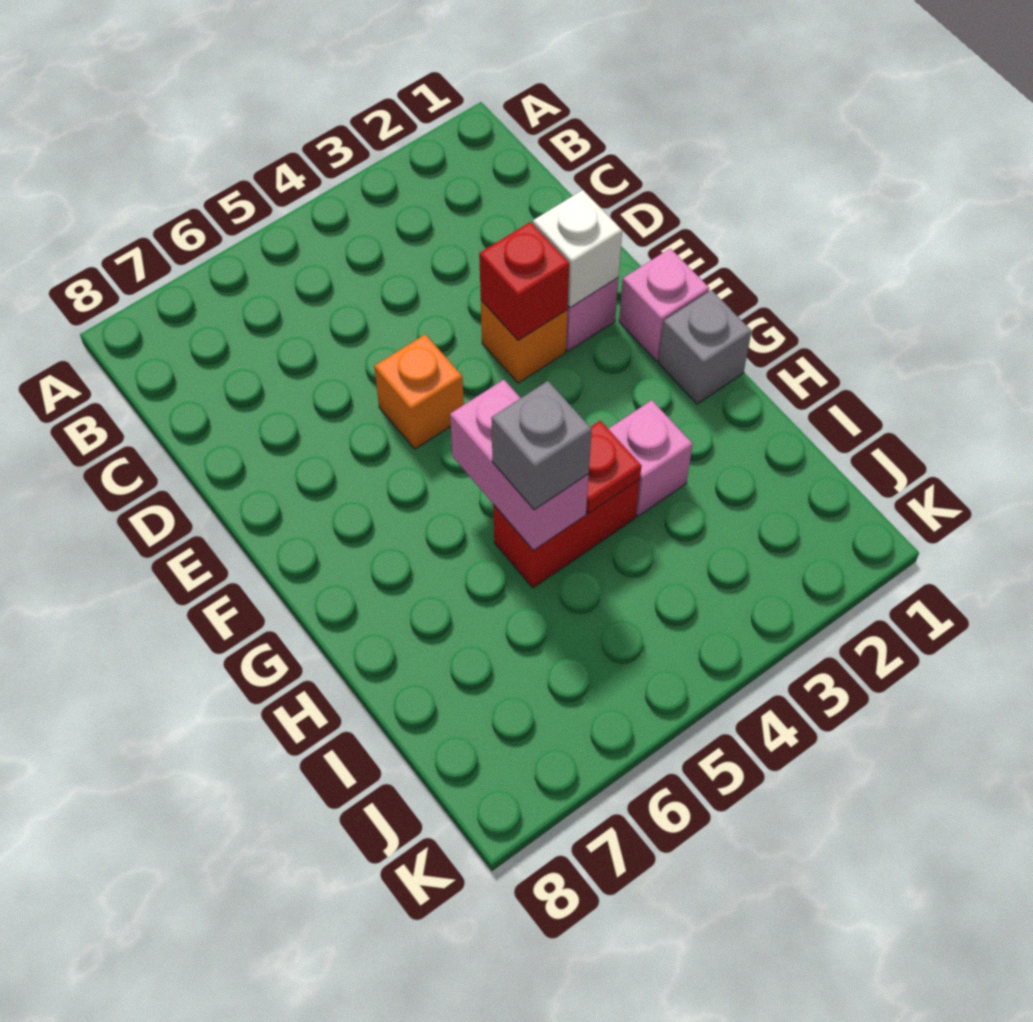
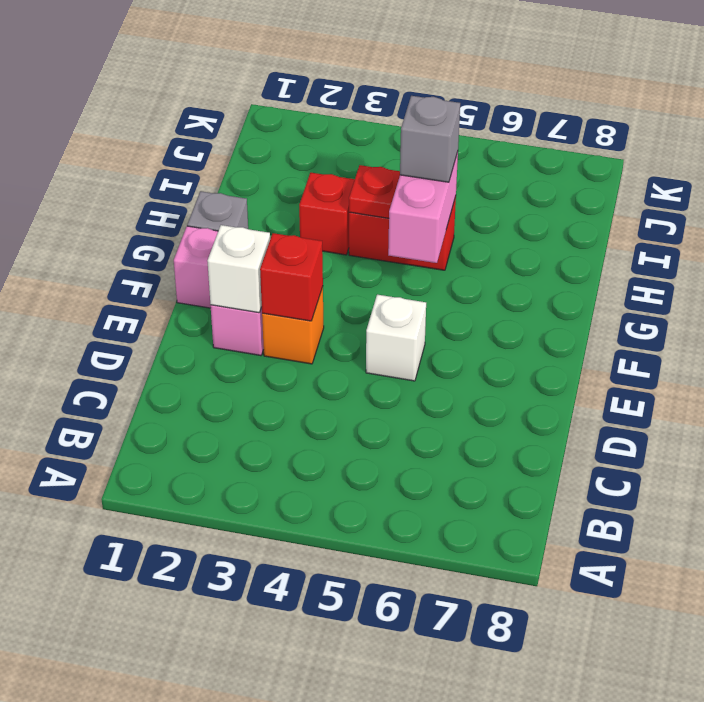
orange brick E5 level 1 -> white brick E5 level 1
pink brick H3 level 1 -> red brick H3 level 1

